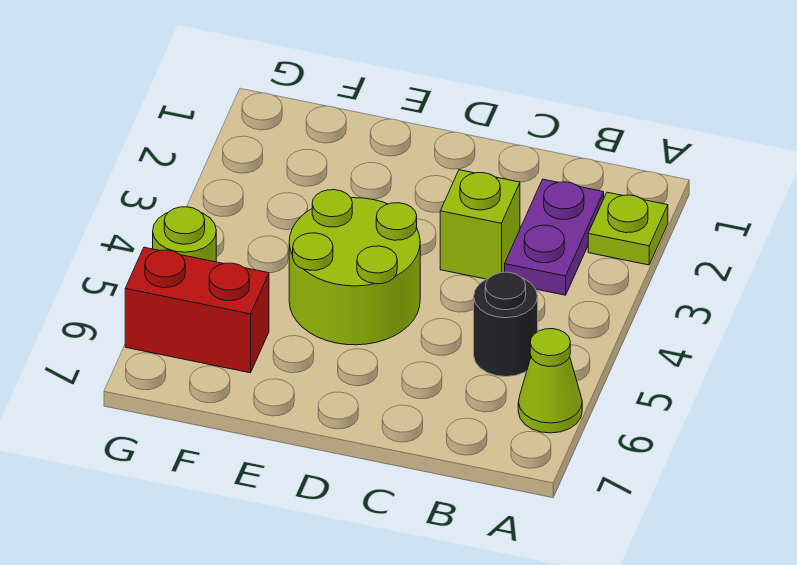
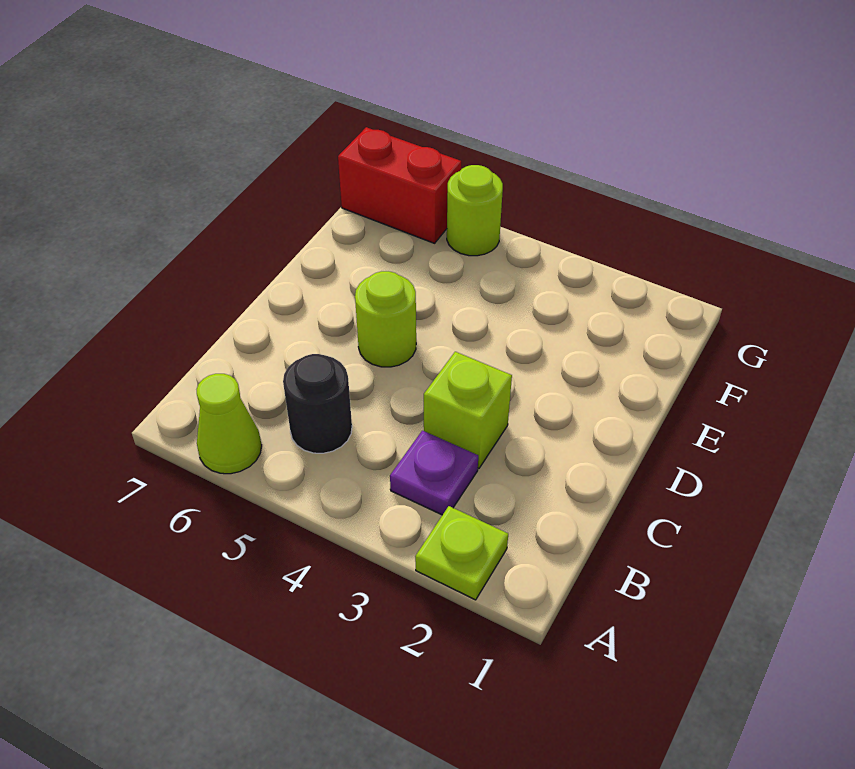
purple plate B2:B3 level 1 -> purple plate B3 level 1
lime round brick D4:E5 level 1 -> lime round brick D5 level 1
red brick F6:G6 level 1 -> red brick G6:G7 level 1

